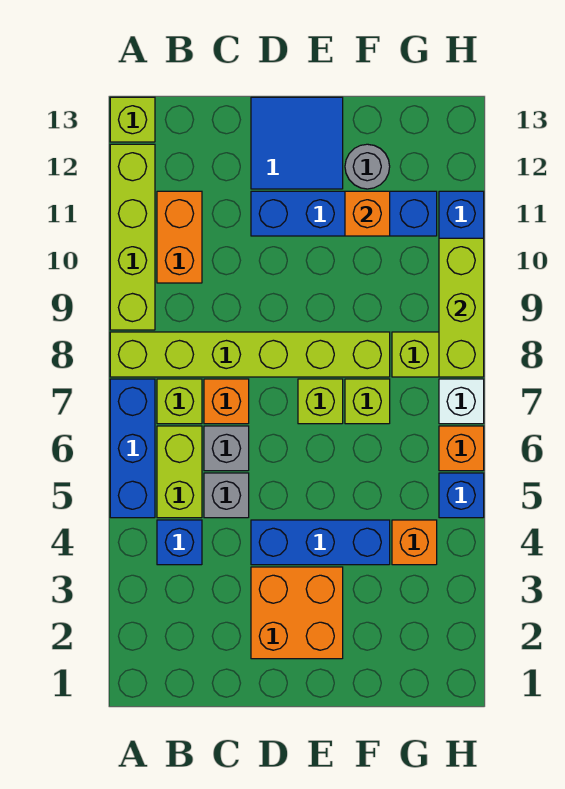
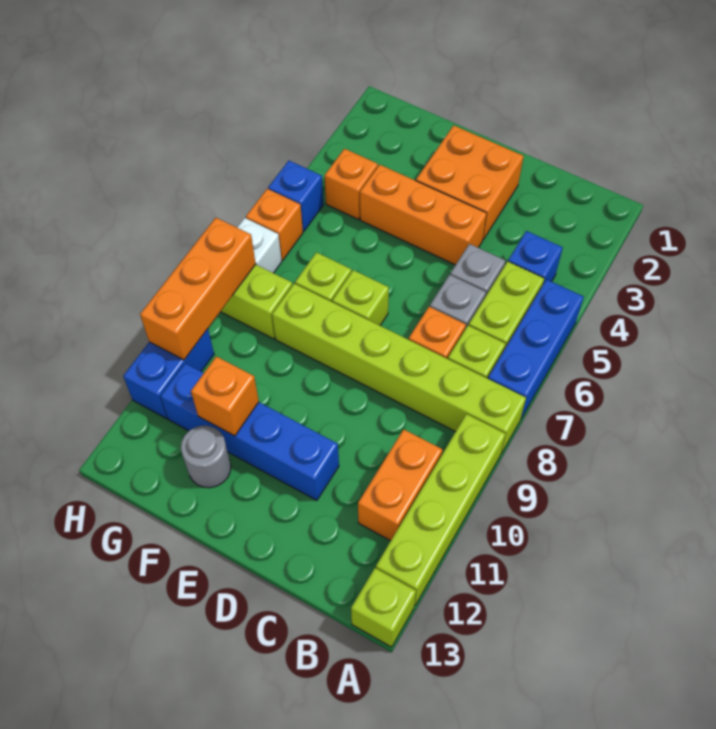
blue brick D4:F4 level 1 -> orange brick D4:F4 level 1
blue tile D12:E13 level 1 -> none
lime brick H8:H10 level 2 -> orange brick H8:H10 level 2

